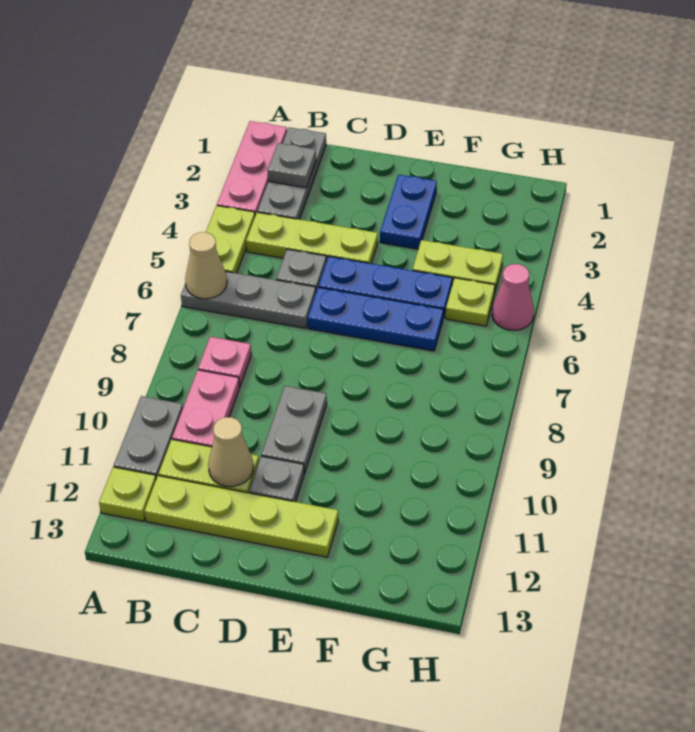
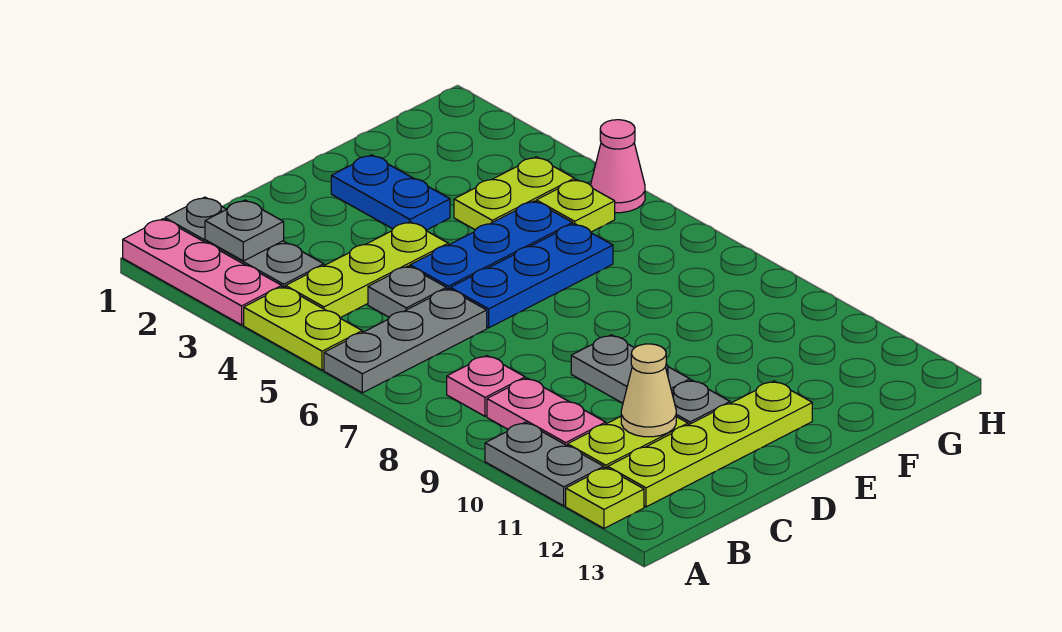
tan cone A6 level 2 -> none

